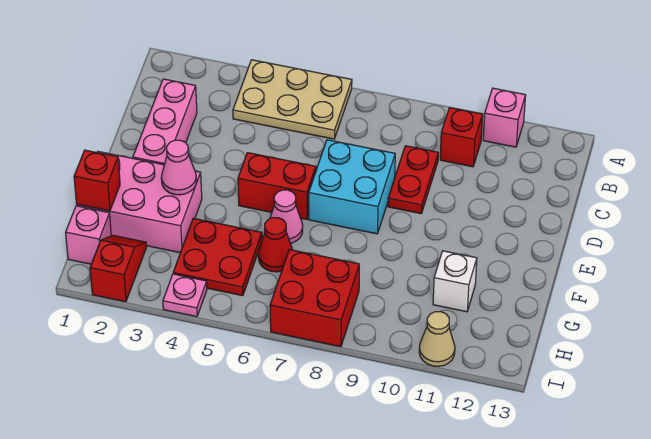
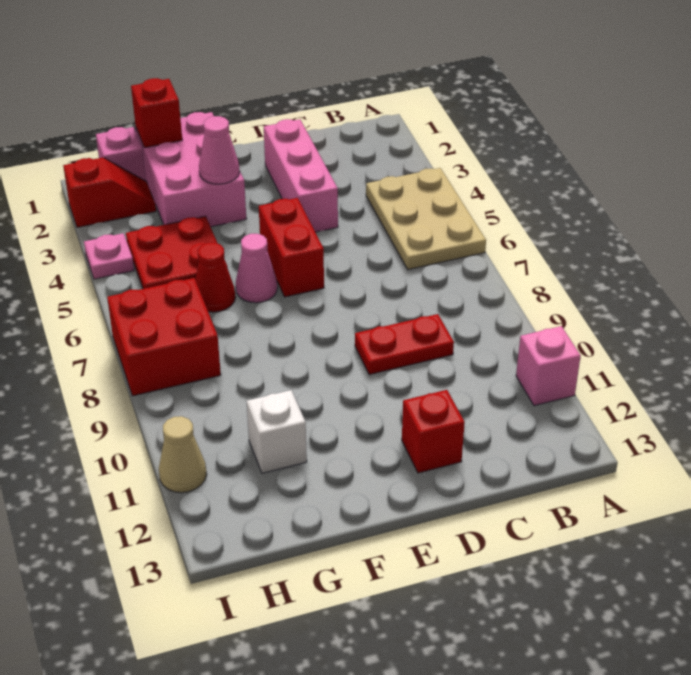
red brick B10 level 1 -> red brick D12 level 1
pink brick C2:E2 level 1 -> pink brick D2:D4 level 1
cyan brick D7:E8 level 1 -> none

